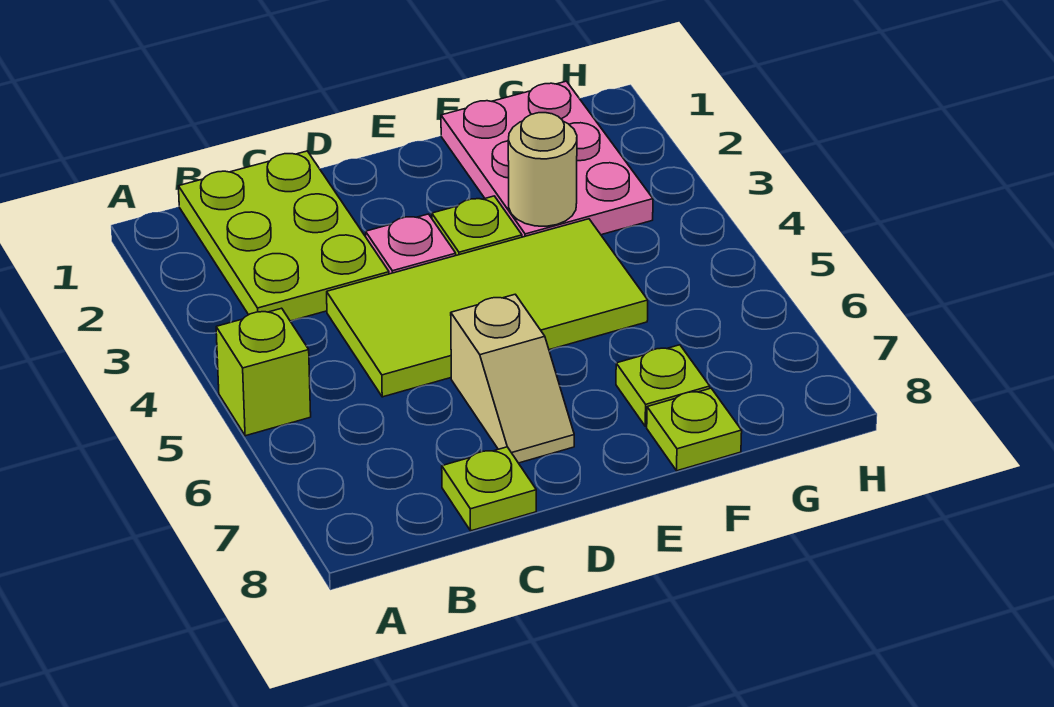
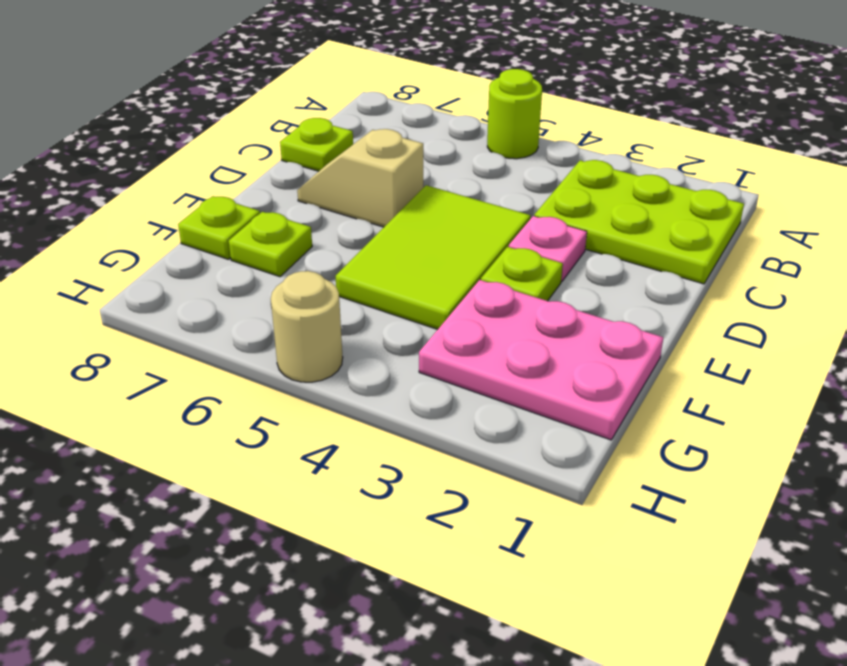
lime brick A5 level 1 -> lime round brick A5 level 1
lime tile C4:F5 level 1 -> lime tile D4:F5 level 1
tan round brick F3 level 2 -> tan round brick H5 level 1

